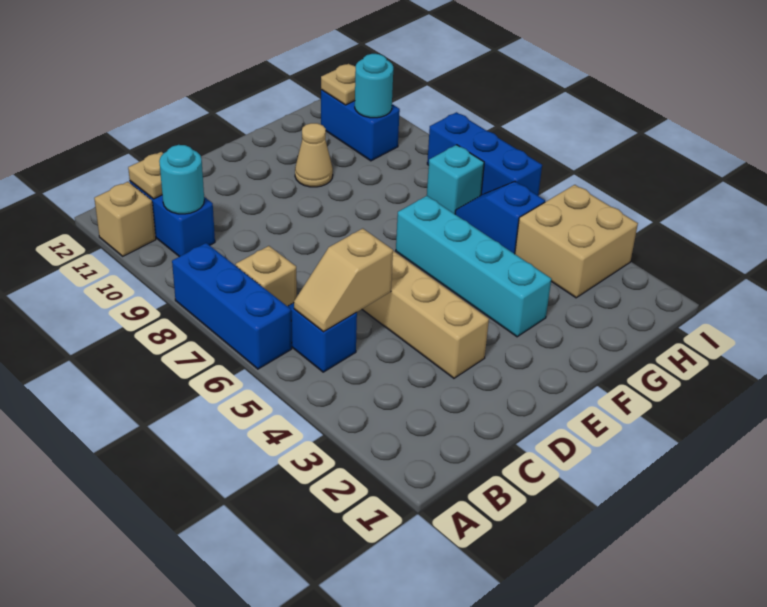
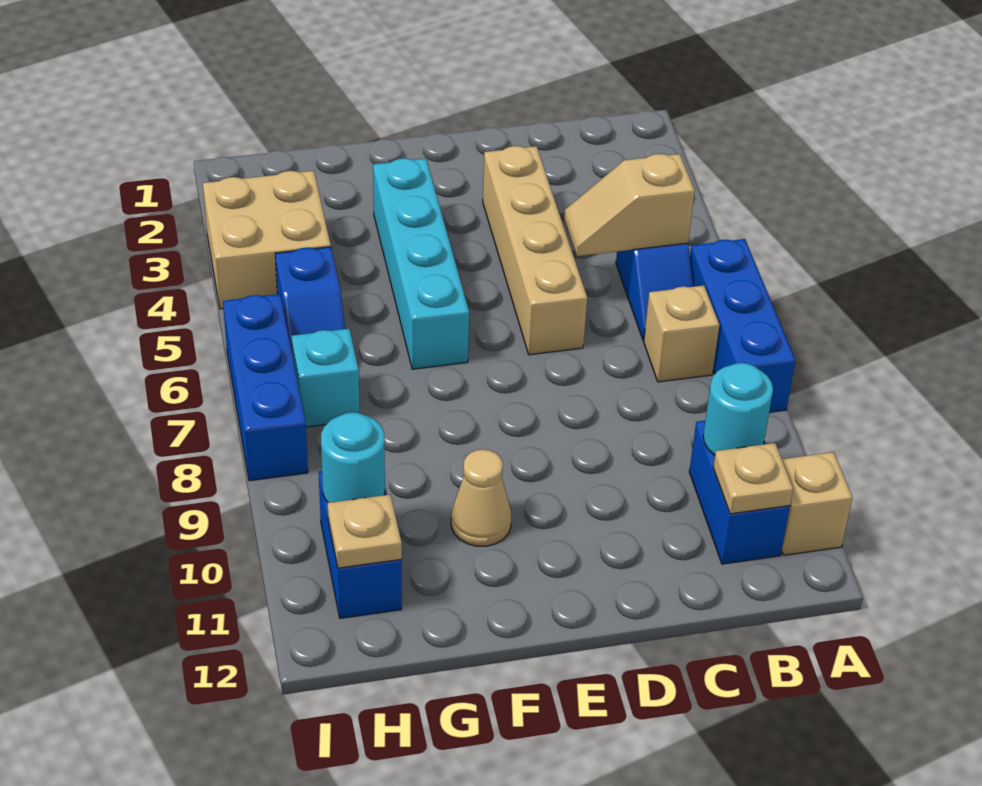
tan slope B5:C5 level 2 top C -> tan slope B5:C5 level 2 top B

